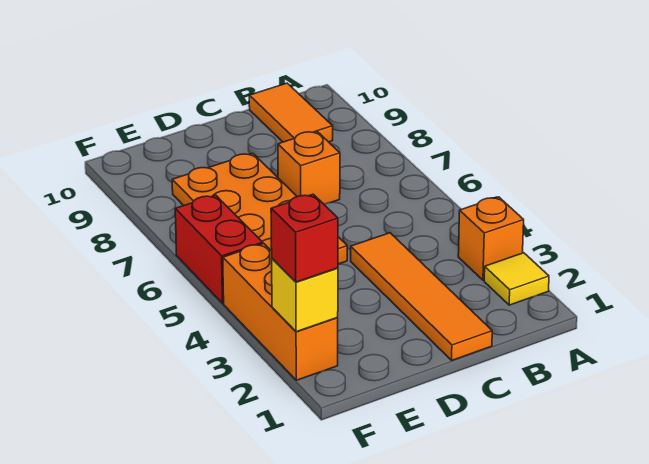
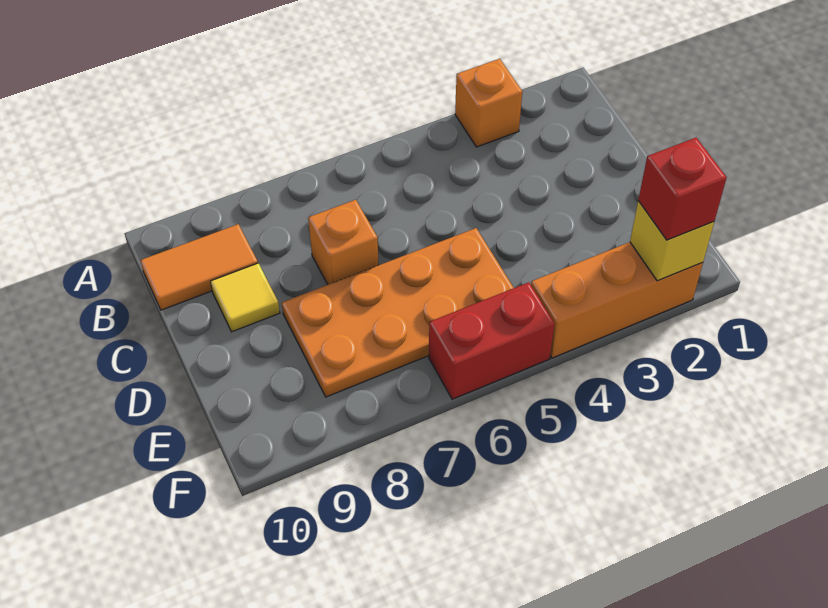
yellow tile A2 level 1 -> yellow tile C9 level 1
orange tile C1:C4 level 1 -> none

